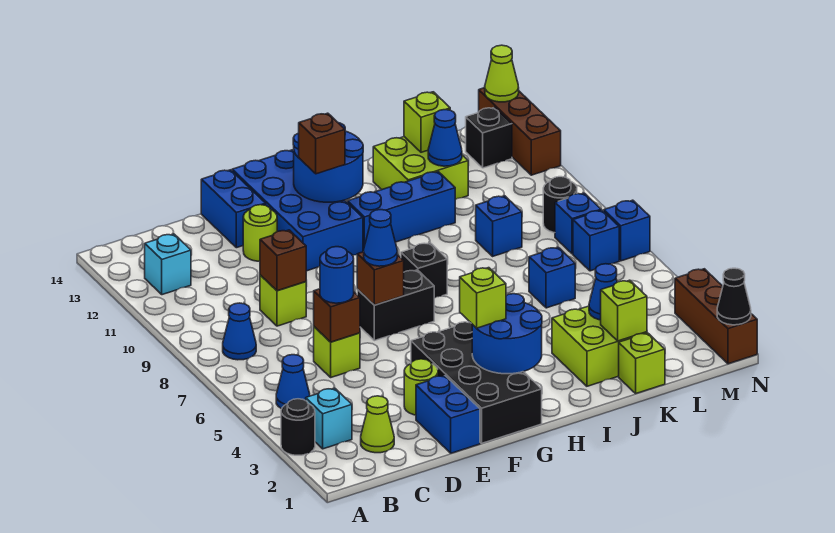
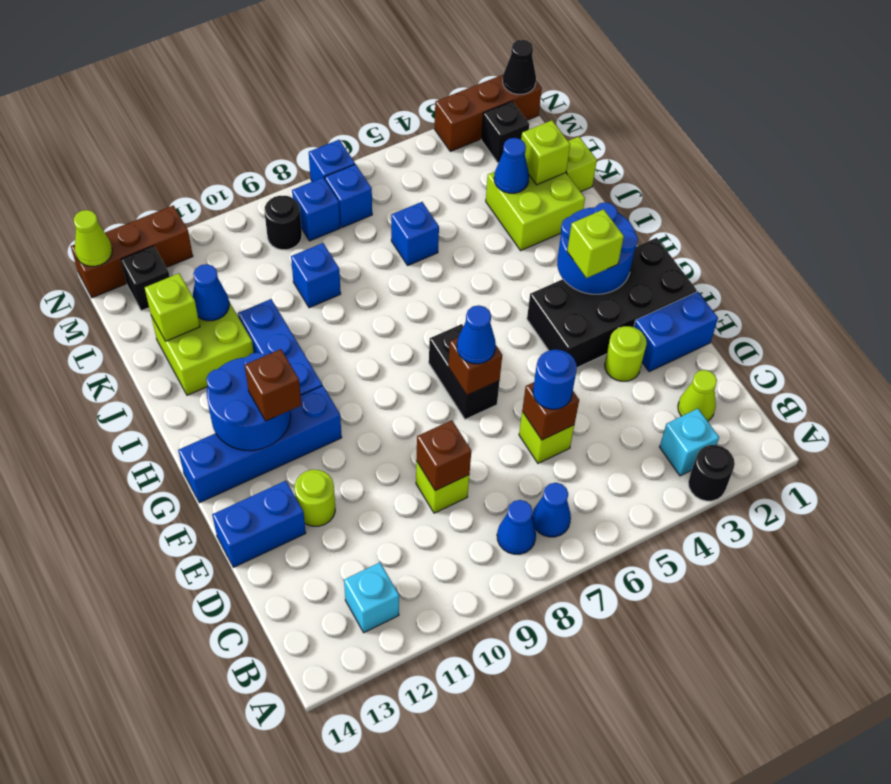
blue cone B5 level 1 -> blue cone B7 level 1
blue brick F11:G14 level 1 -> blue brick G11:G14 level 1
black brick H8 level 1 -> black brick M2 level 1

